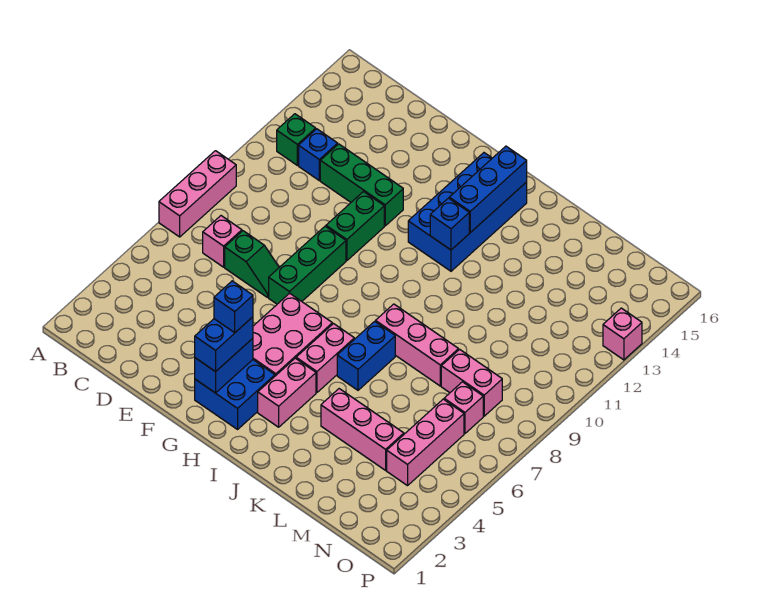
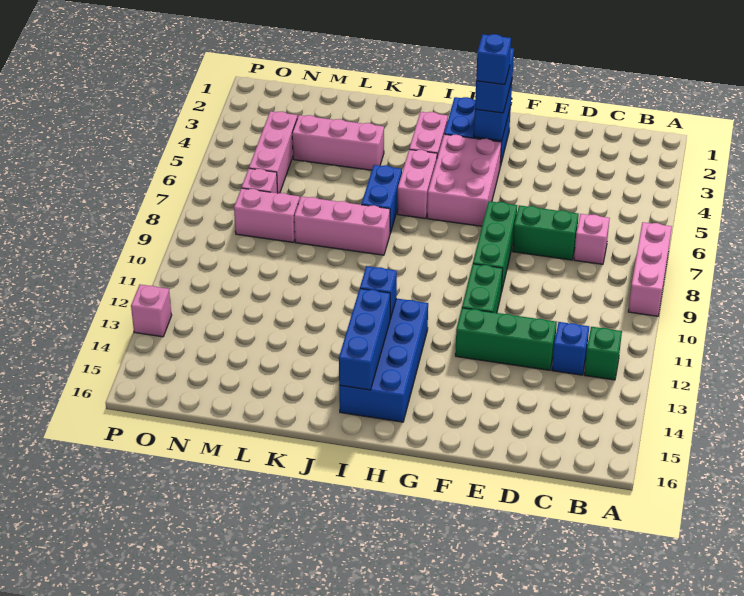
green slope D7:E7 level 1 top D -> green brick D7:E7 level 1

